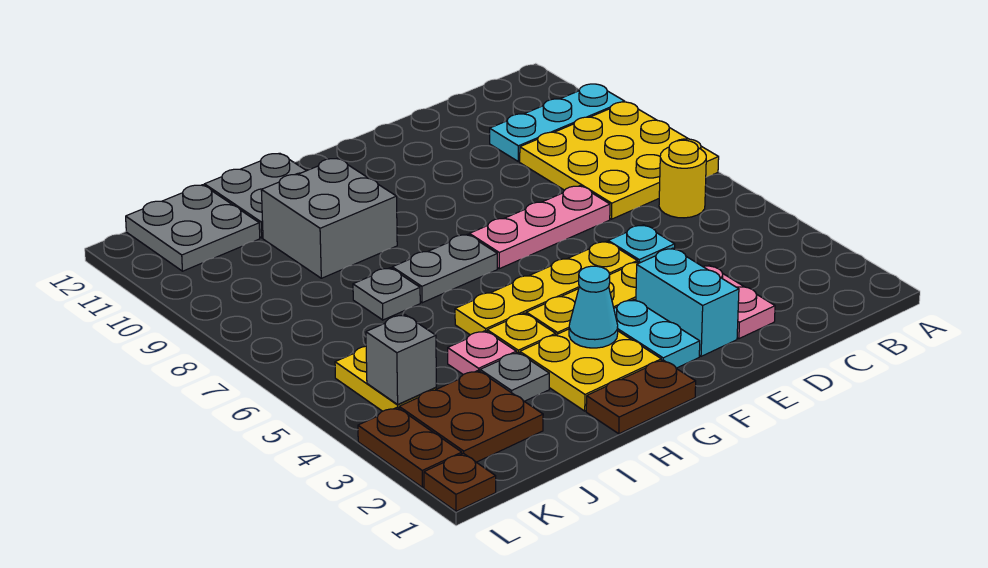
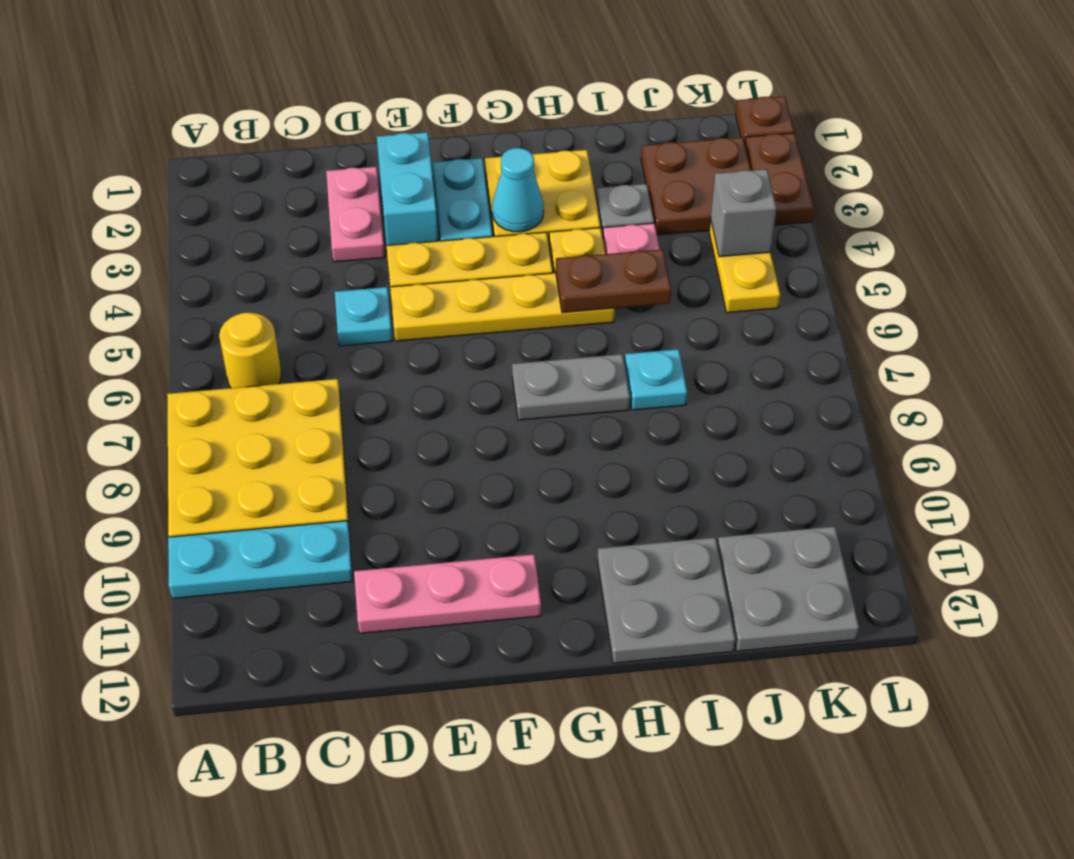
pink plate D7:F7 level 1 -> pink plate D11:F11 level 1
brown plate G1:H1 level 1 -> brown plate H5:I5 level 2
grey brick H9:I10 level 1 -> none
grey plate I7 level 1 -> cyan plate I7 level 1

